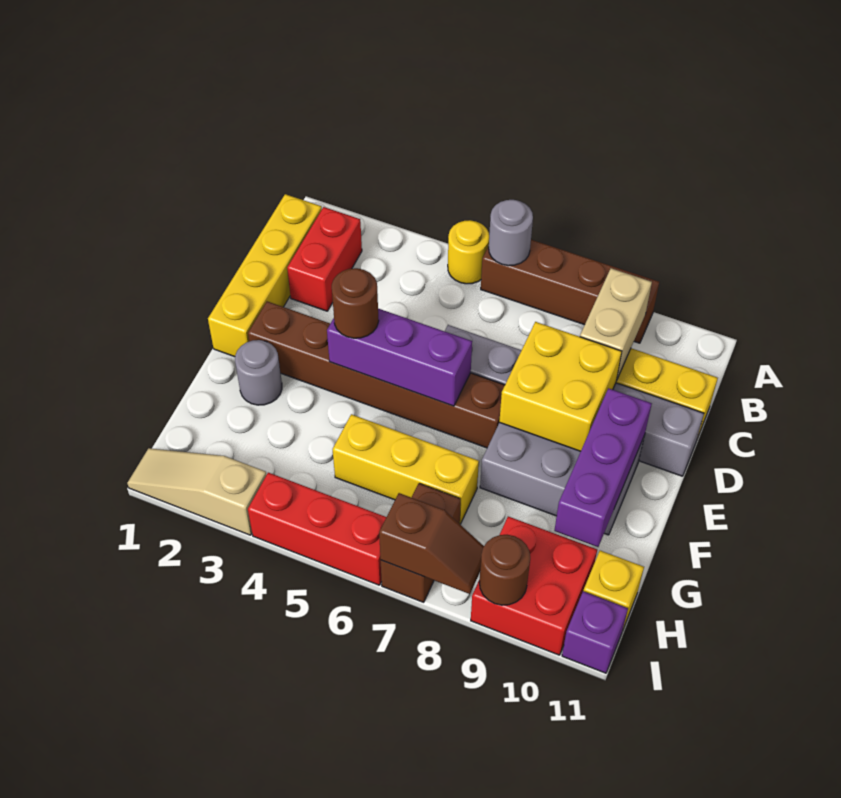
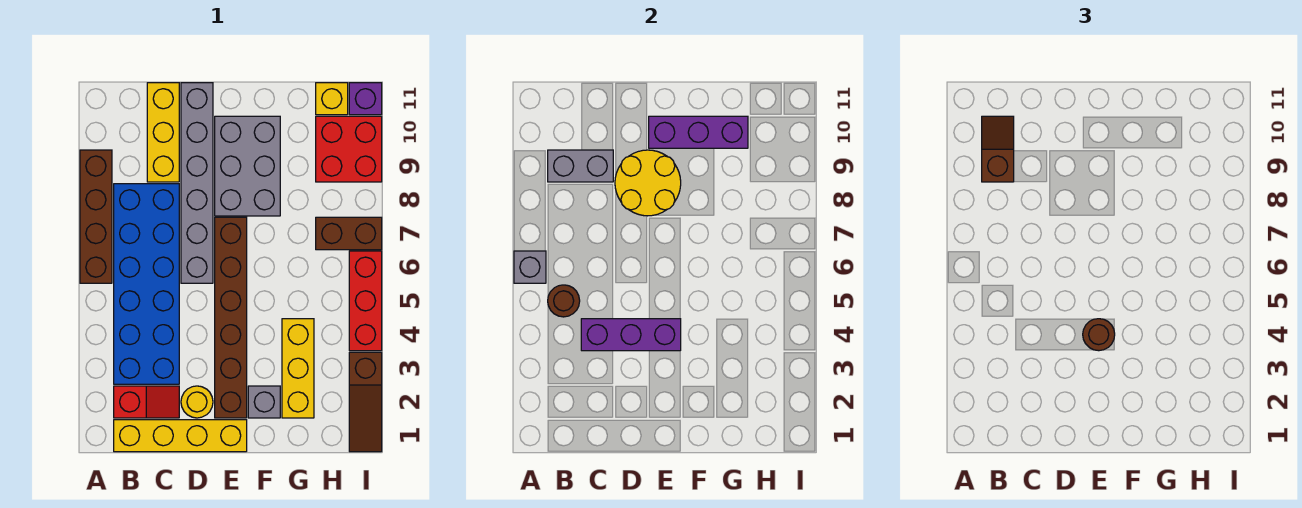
yellow round brick A5 level 1 -> yellow round brick D2 level 1
grey round brick A6 level 2 -> grey brick A6 level 2
red brick B2:C2 level 1 -> red slope B2:C2 level 1 top B
none -> blue brick B3:C8 level 1
tan brick B9:C9 level 2 -> grey brick B9:C9 level 2
yellow brick D8:E9 level 2 -> yellow round brick D8:E9 level 2
purple brick E4:E6 level 2 -> purple brick C4:E4 level 2
grey round brick F2 level 1 -> grey brick F2 level 1
yellow brick G5:G7 level 1 -> yellow brick G2:G4 level 1
tan slope I1:I3 level 1 top 3 -> brown slope I1:I3 level 1 top 3
brown slope I7:I8 level 2 top 7 -> brown slope B9:B10 level 3 top 9
brown round brick I9 level 2 -> brown round brick B5 level 2

